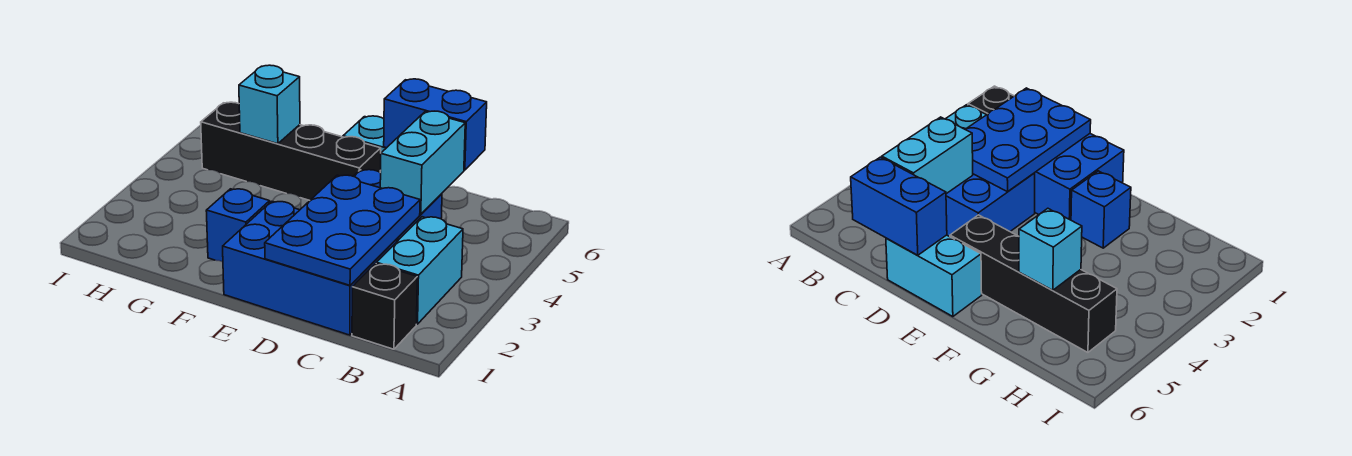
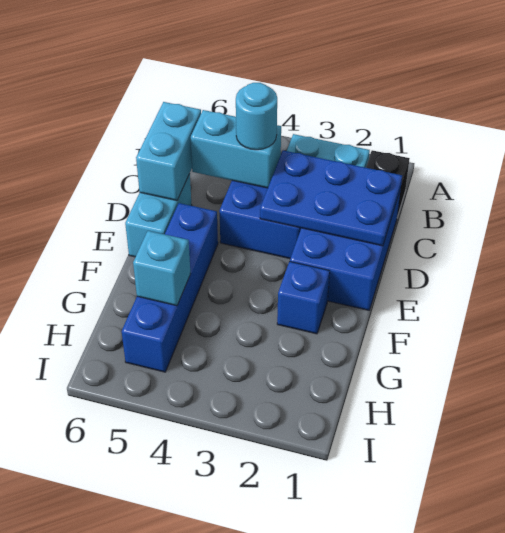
none -> cyan round brick C4 level 3
blue brick C6:D6 level 2 -> cyan brick C6:D6 level 2
black brick E5:H5 level 1 -> blue brick E5:H5 level 1

